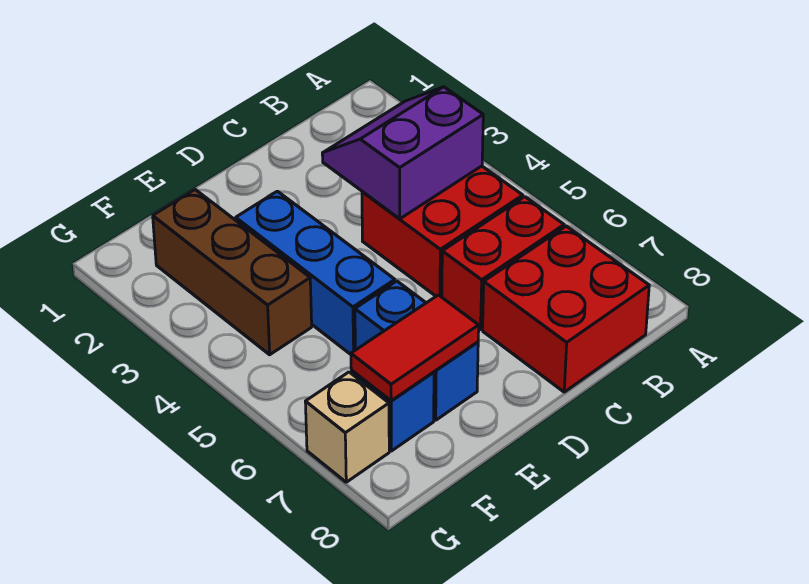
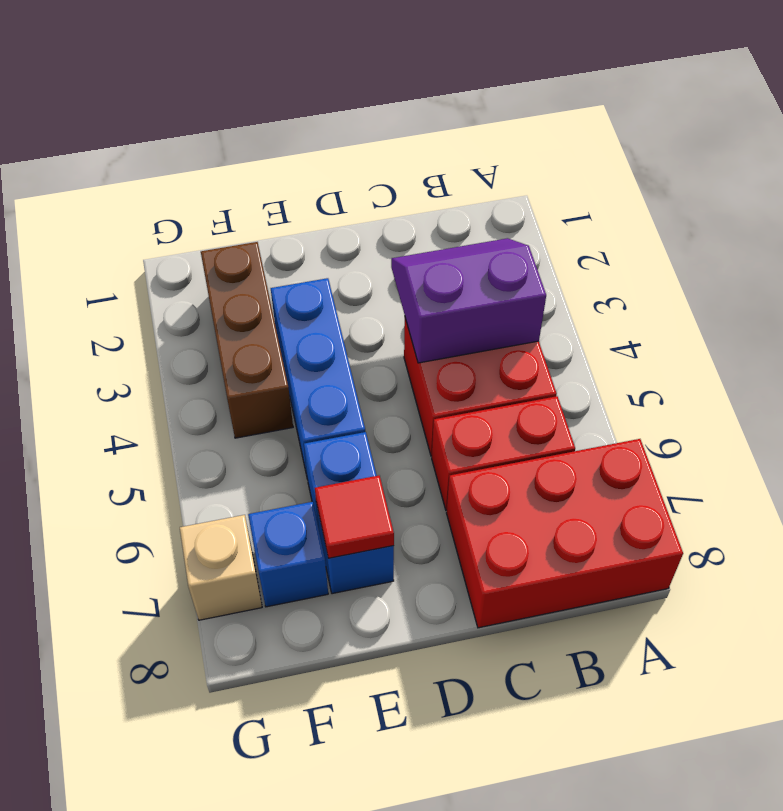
red brick B7:C8 level 1 -> red brick A7:C8 level 1
red tile E7:F7 level 2 -> red tile E7 level 2

